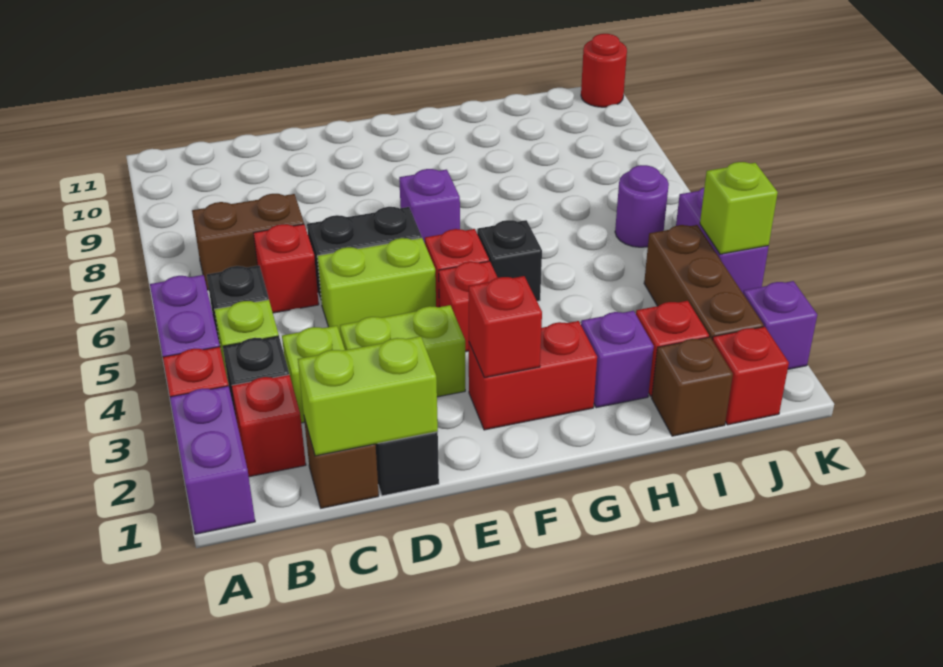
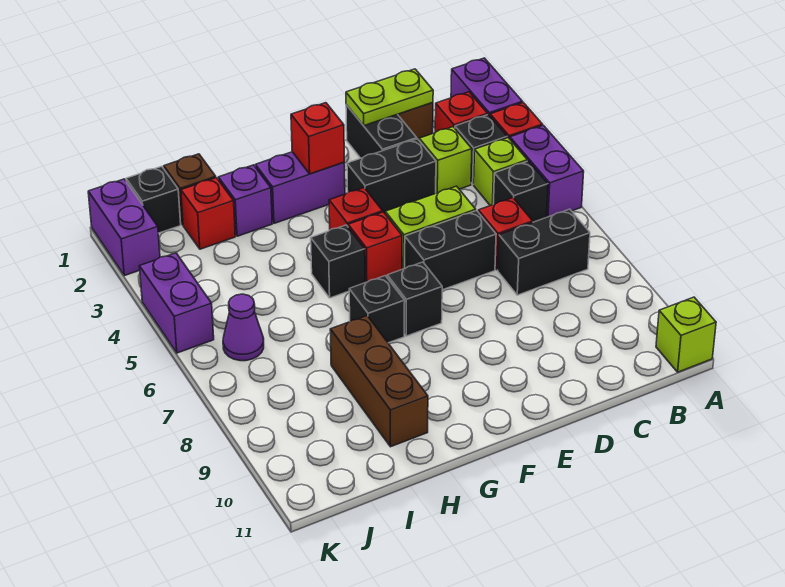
brown brick B7:C7 level 1 -> black brick B7:C7 level 1
lime brick C1:D1 level 2 -> lime plate C1:D1 level 2
lime brick D3:E3 level 1 -> black brick D3:E3 level 1
red brick F2:G2 level 1 -> purple brick F2:G2 level 1
purple brick F7 level 1 -> black brick F7 level 1
none -> black brick G7 level 1
red brick J1 level 1 -> black brick J1 level 1
brown brick J2:J4 level 1 -> brown brick H8:H10 level 1
purple round brick J6 level 1 -> purple cone J6 level 1
purple brick K2 level 1 -> purple brick K1:K2 level 1
lime brick K4 level 2 -> lime brick A11 level 1
red round brick K11 level 1 -> none

